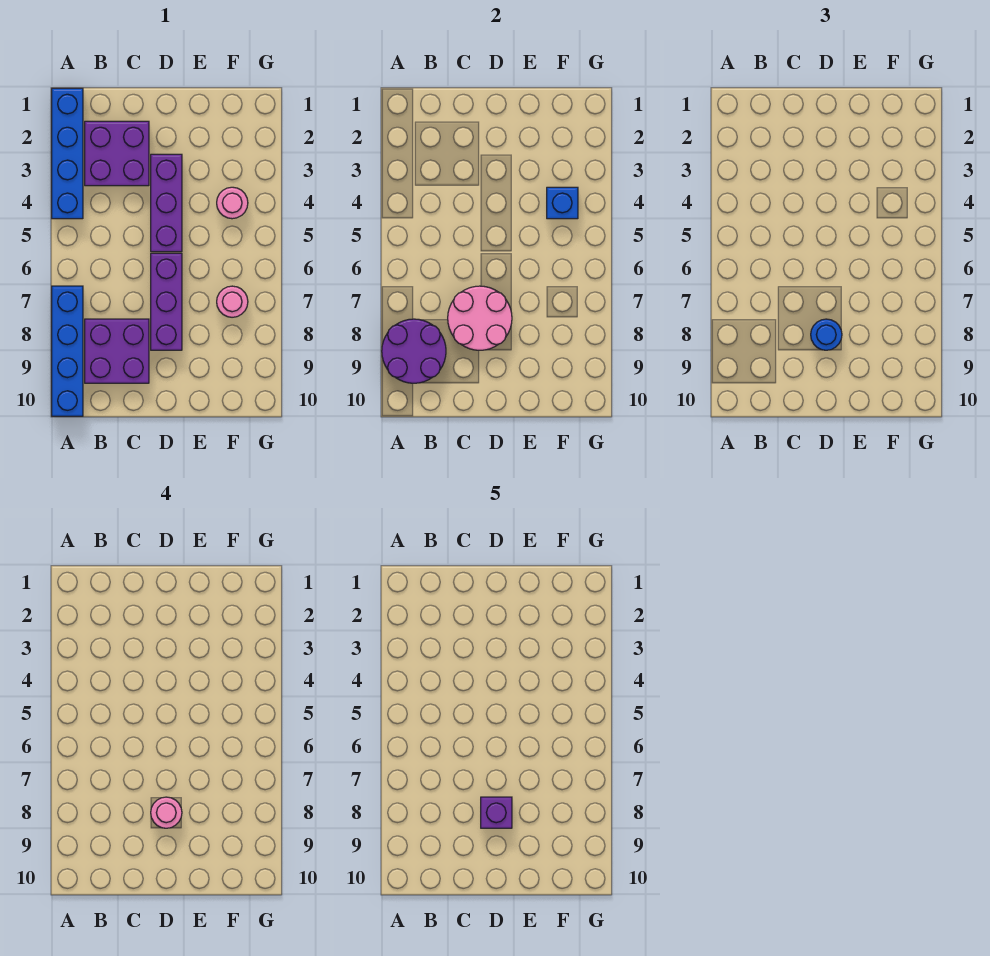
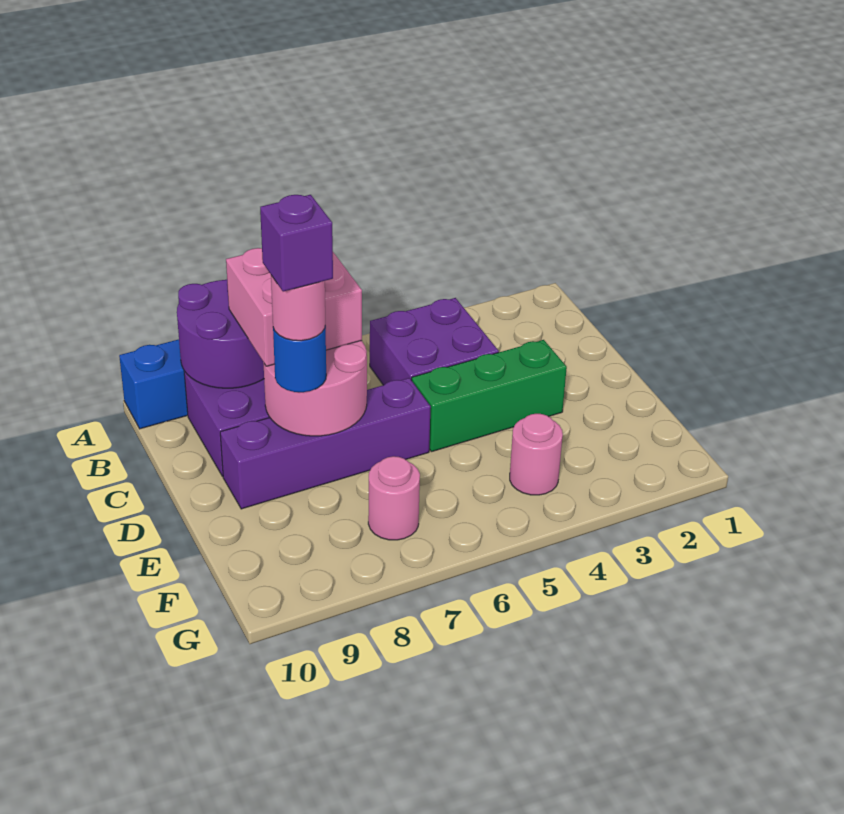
blue brick A1:A4 level 1 -> none
purple brick B2:C3 level 1 -> purple brick B4:C5 level 1
none -> pink brick B7:C8 level 3
purple brick D3:D5 level 1 -> green brick D3:D5 level 1
purple brick D6:D8 level 1 -> purple brick D6:D9 level 1
blue brick F4 level 2 -> none

